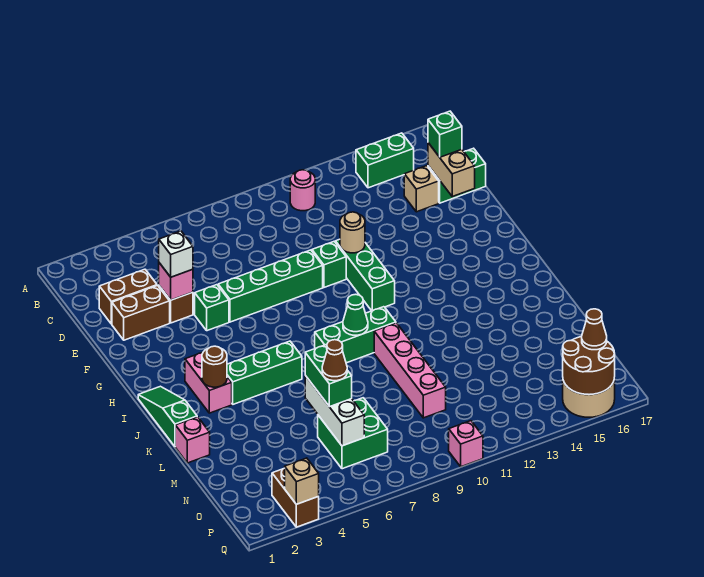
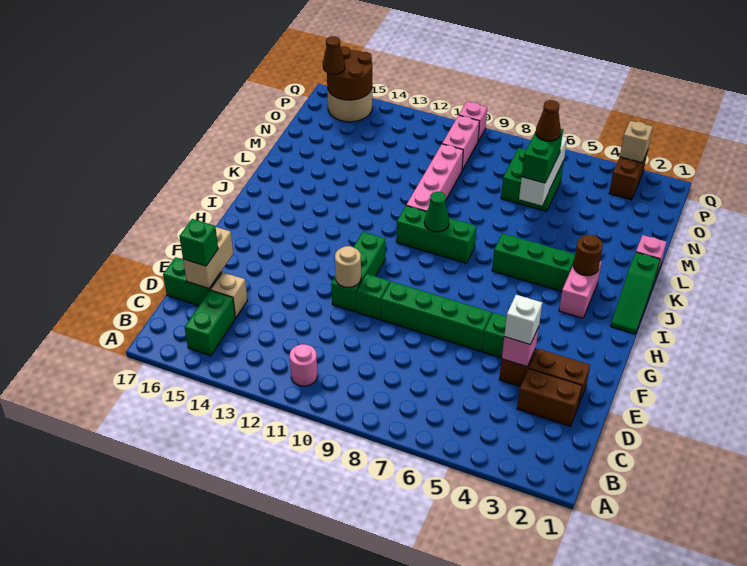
green brick B14:B15 level 1 -> green brick B15:C15 level 1
none -> pink brick O10:P10 level 1

